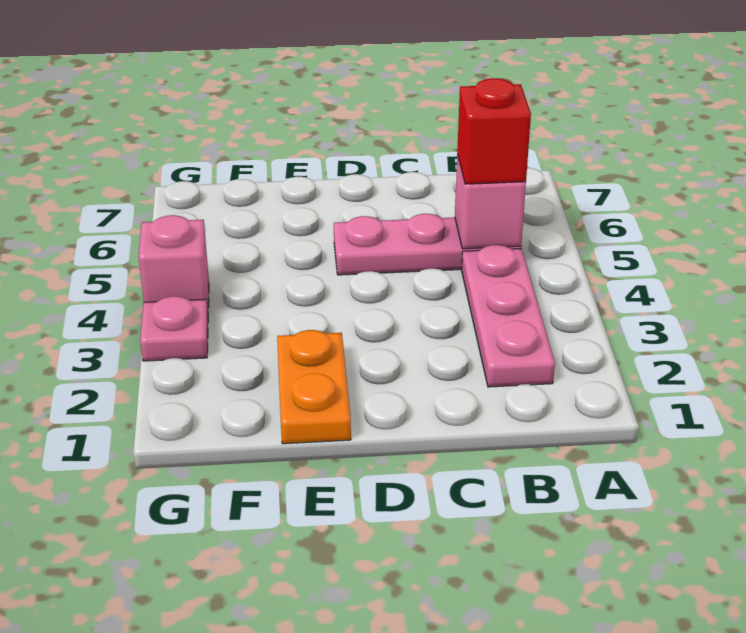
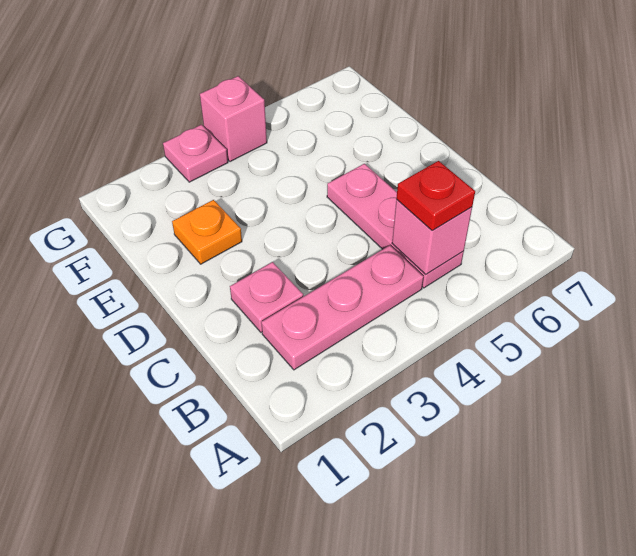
red brick B5 level 3 -> red plate B5 level 3
none -> pink plate C2 level 1
orange plate E1:E2 level 1 -> orange plate E2 level 1

